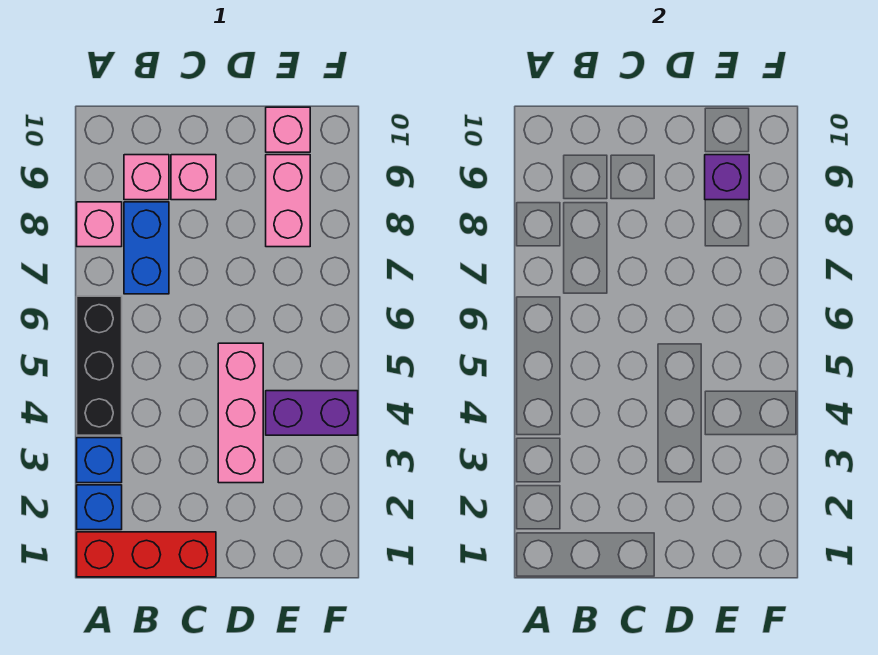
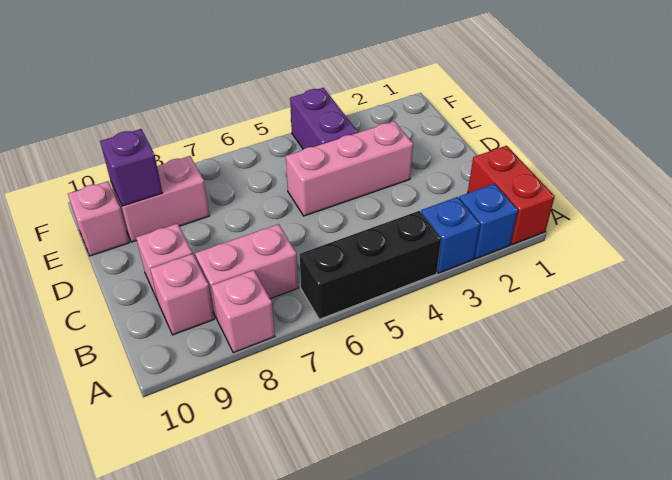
red brick A1:C1 level 1 -> red brick A1:B1 level 1
blue brick B7:B8 level 1 -> pink brick B7:B8 level 1

